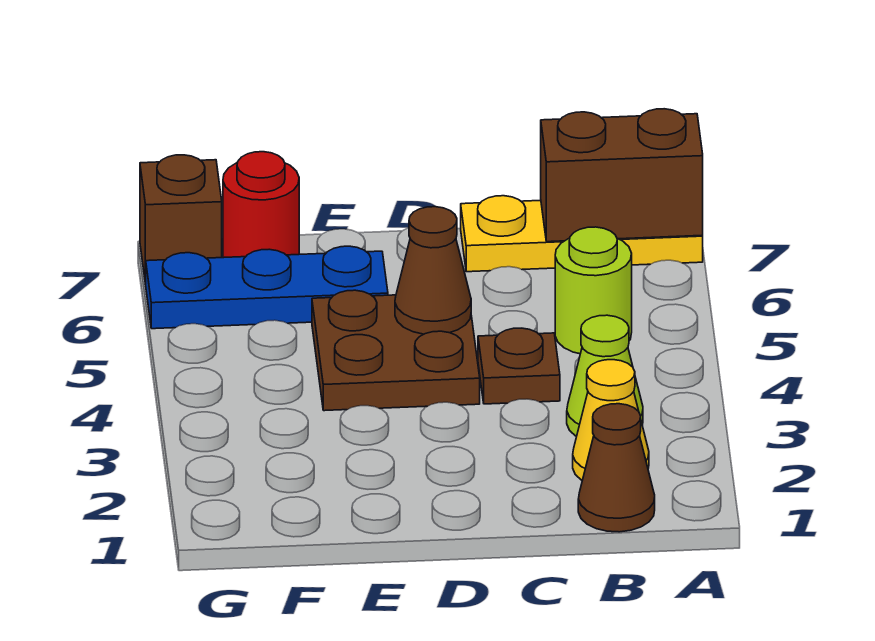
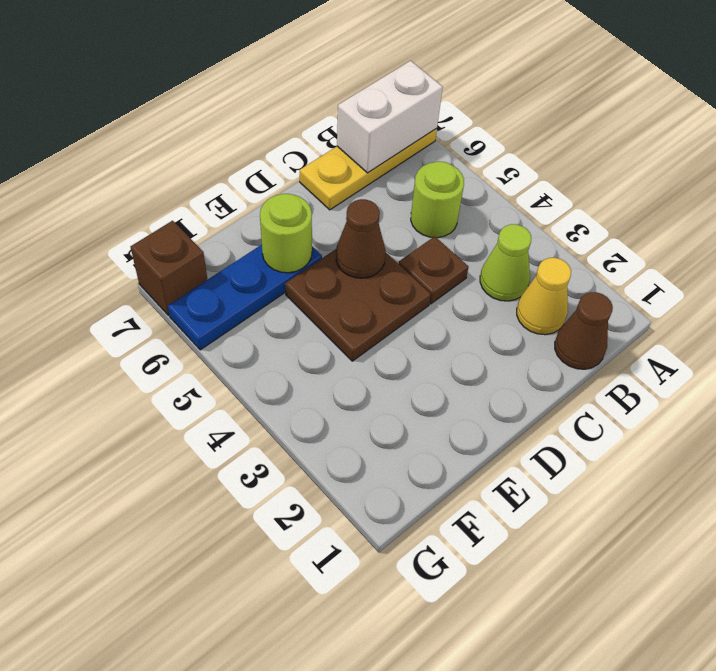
brown brick A7:B7 level 2 -> white brick A7:B7 level 2
none -> lime round brick E6 level 2
red round brick F7 level 1 -> none

